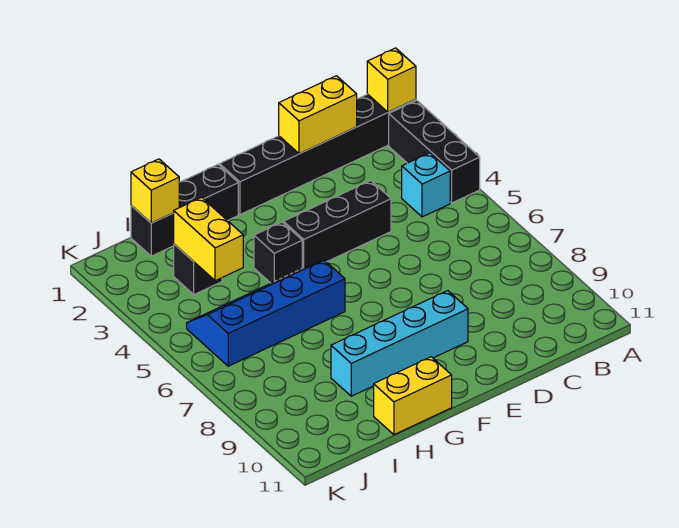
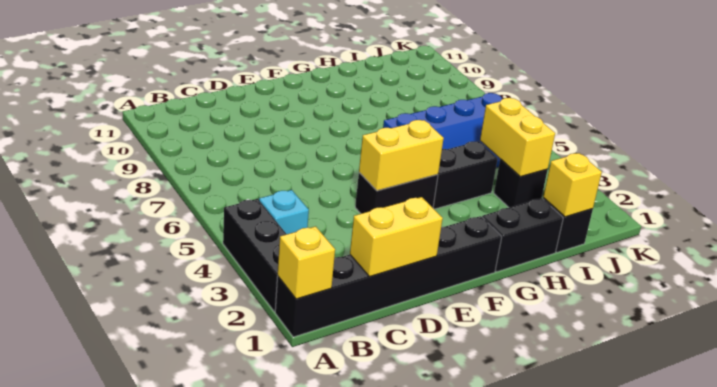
black brick D4:F4 level 1 -> black brick E4:F4 level 1
cyan brick E9:H9 level 1 -> none
black brick G4 level 1 -> black brick G4:H4 level 1
yellow brick G11:H11 level 1 -> yellow brick E4:F4 level 2

